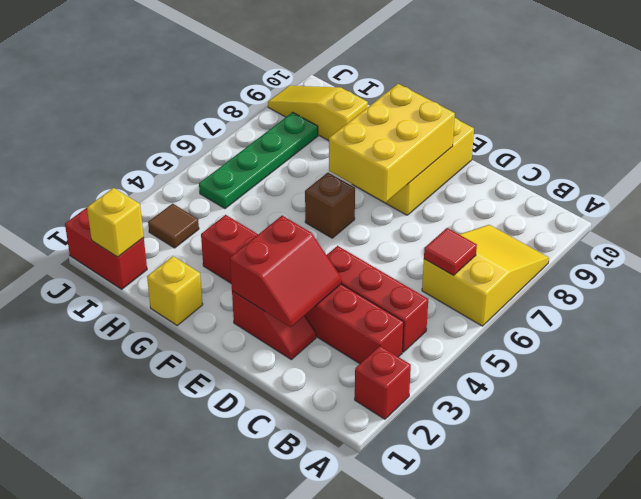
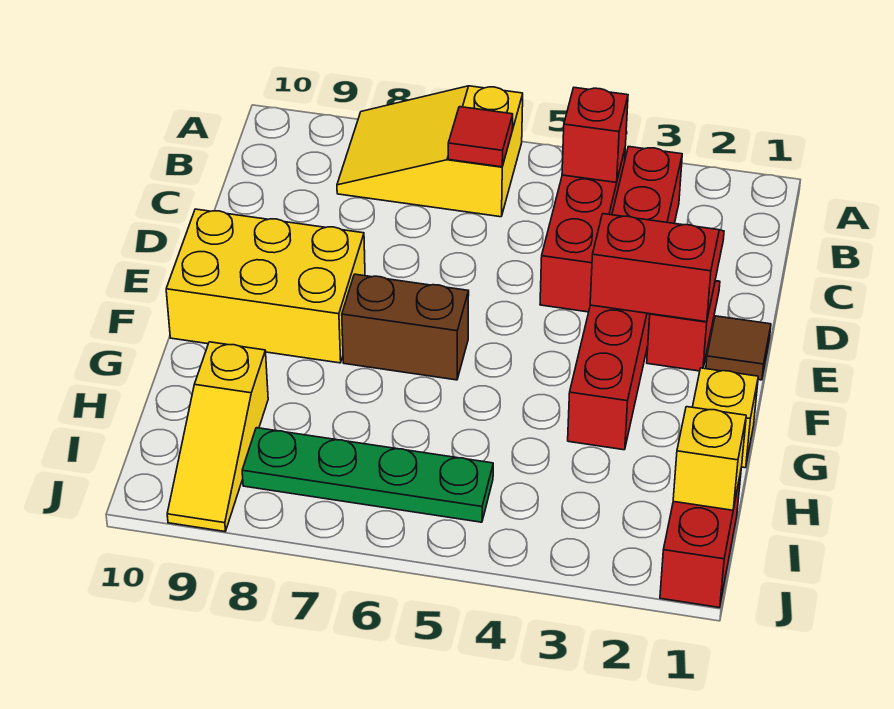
red brick A2 level 1 -> red brick B4 level 2
yellow brick E7:F9 level 2 -> none
brown brick F6 level 1 -> brown brick F6:F7 level 1
brown tile I3 level 1 -> brown tile E1 level 1

